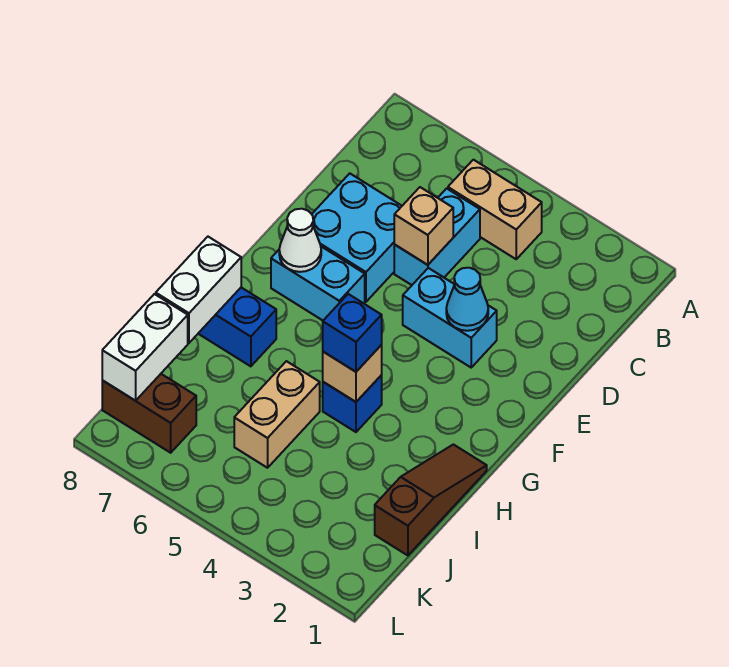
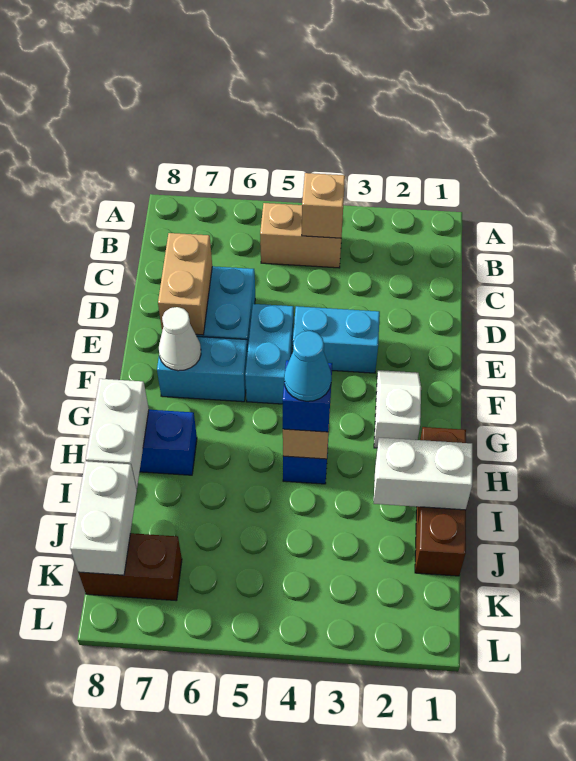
cyan brick C5:D5 level 1 -> cyan brick E5:F5 level 1
tan brick D5 level 2 -> tan brick B4 level 2
cyan cone E3 level 2 -> cyan cone H4 level 4
none -> white slope F2:G2 level 1 top G
brown slope H1:J1 level 1 top J -> brown brick H1:J1 level 1
none -> white brick I1:I2 level 2
tan brick I5:J5 level 1 -> tan brick D7:E7 level 2

